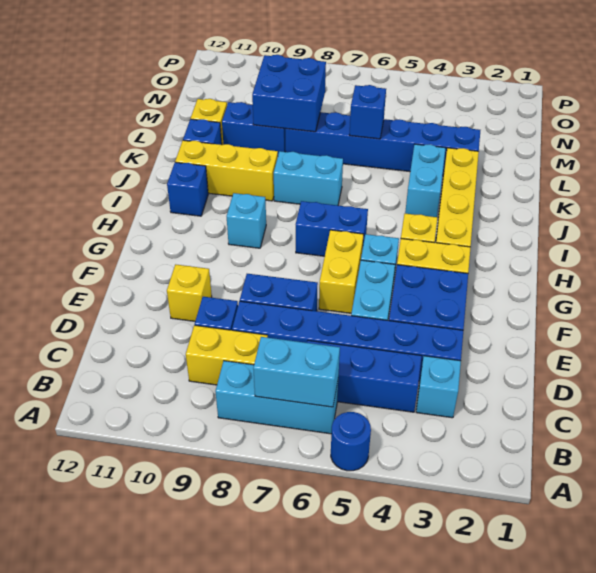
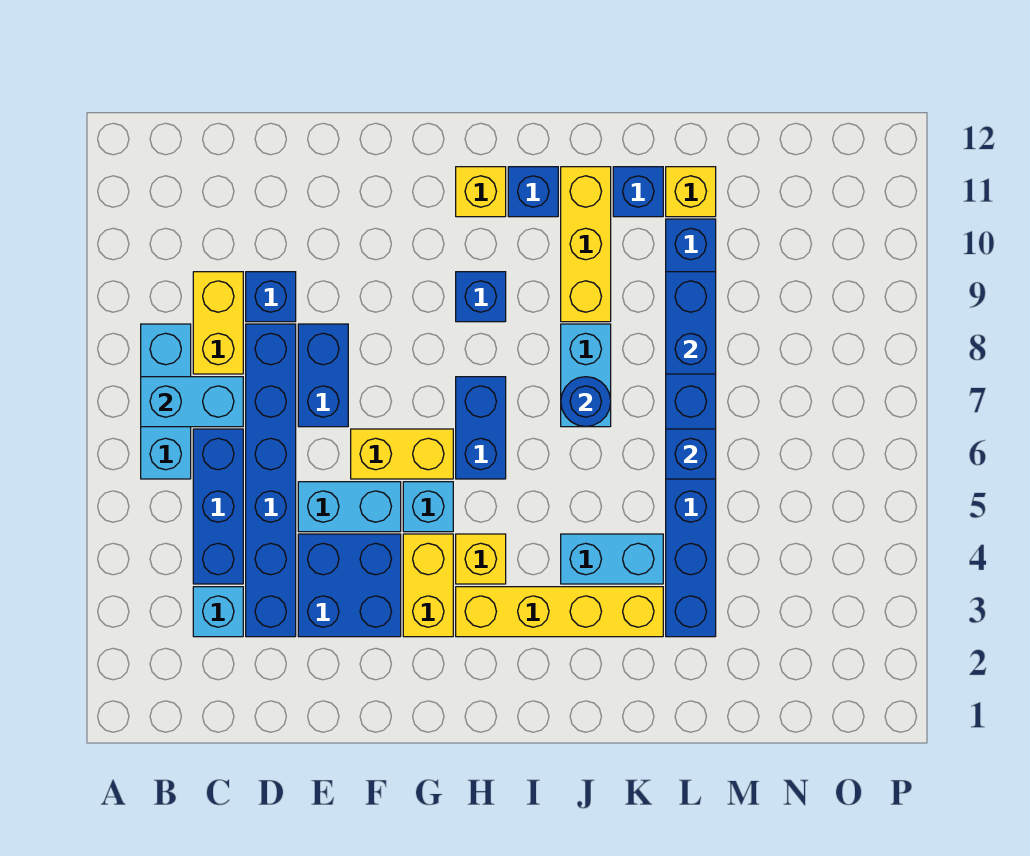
blue round brick A5 level 1 -> blue round brick J7 level 2
cyan brick B6:B7 level 2 -> cyan brick B7:C7 level 2
yellow brick E10 level 1 -> yellow brick H11 level 1
cyan brick H9 level 1 -> blue brick H9 level 1
blue brick L8:M9 level 2 -> blue brick L8:L9 level 2

